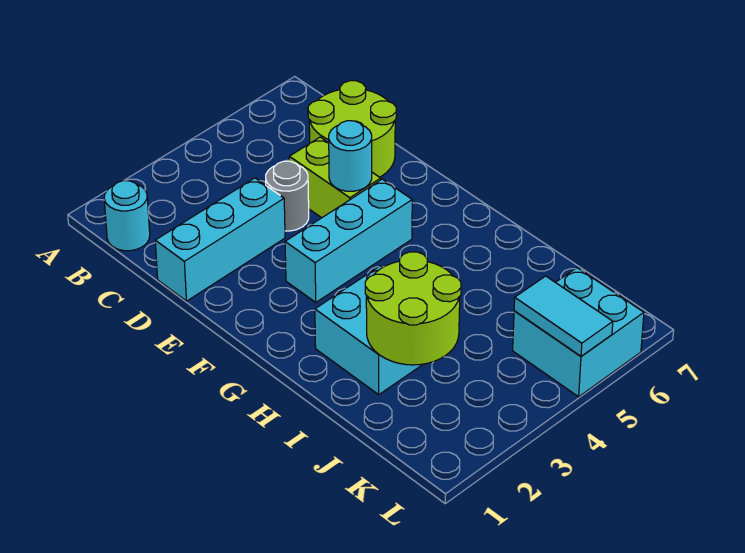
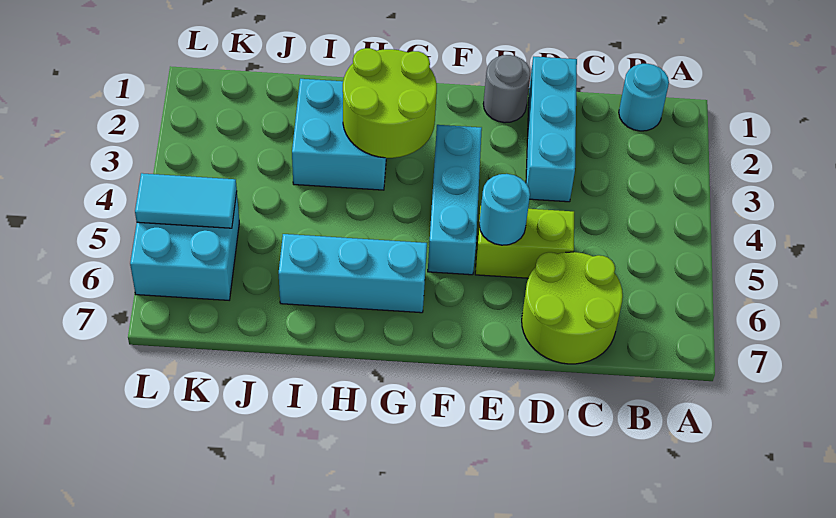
grey round brick D4 level 1 -> grey round brick E1 level 1
none -> cyan brick G6:I6 level 1
lime round brick I2:J3 level 2 -> lime round brick G2:H3 level 2

